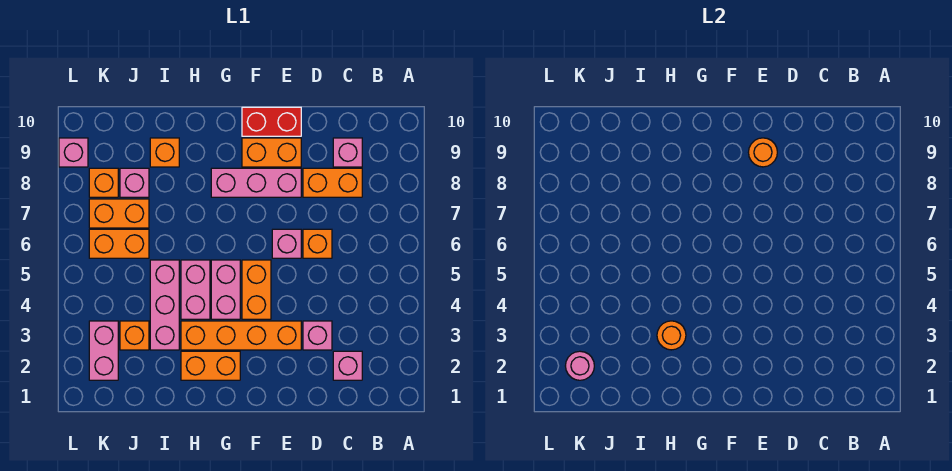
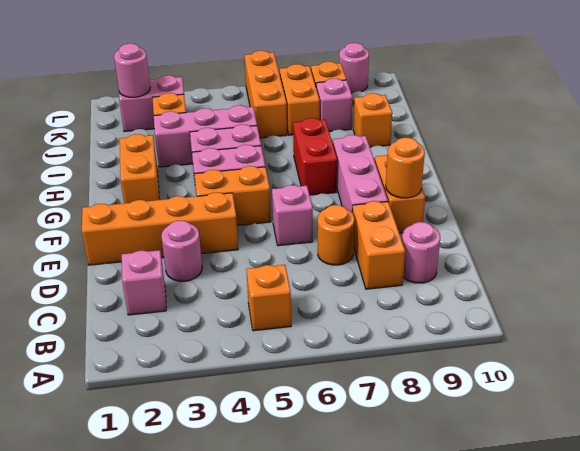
pink brick C9 level 1 -> pink round brick C9 level 1
pink brick D3 level 1 -> pink round brick D3 level 1
orange brick D6 level 1 -> orange brick B5 level 1
orange brick E3:H3 level 1 -> orange brick E1:E4 level 1
red brick E10:F10 level 1 -> red brick G7:H7 level 1
orange round brick H3 level 2 -> orange round brick D7 level 1
orange brick J6:K6 level 1 -> orange brick J6:L6 level 1
pink brick L9 level 1 -> pink round brick L9 level 1

